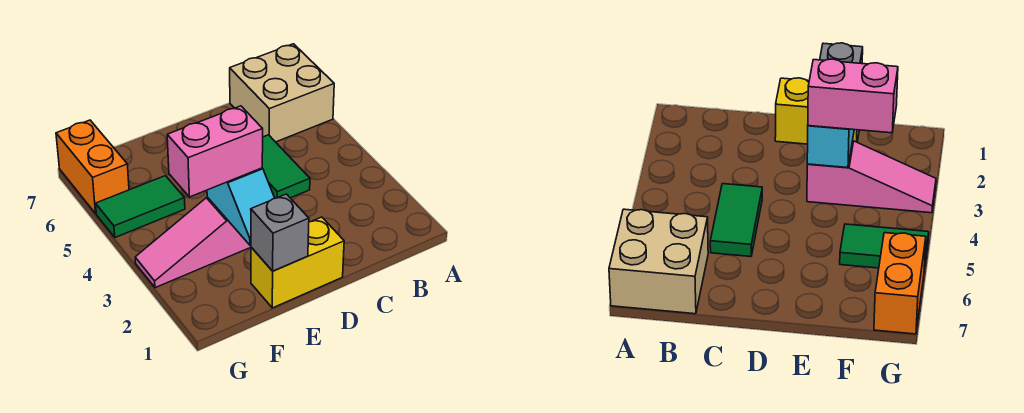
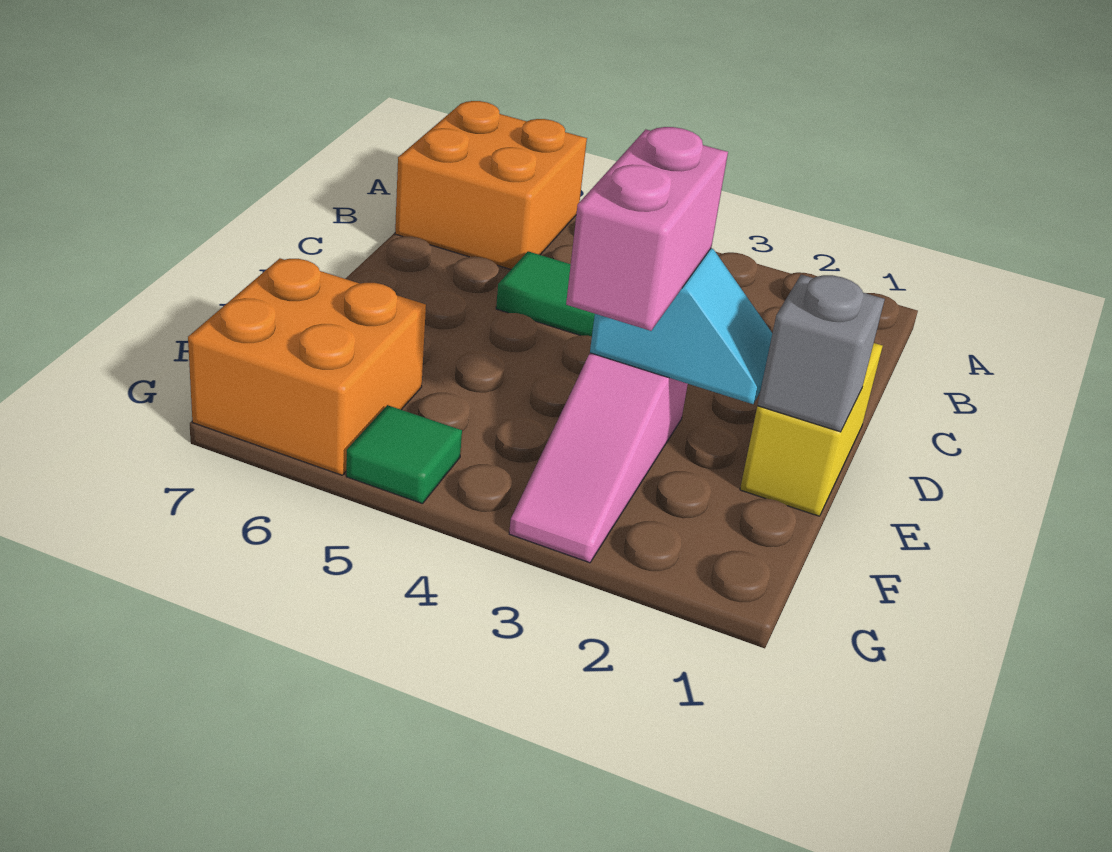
tan brick A6:B7 level 1 -> orange brick A6:B7 level 1
green tile F5:G5 level 1 -> green tile G5 level 1
orange brick G6:G7 level 1 -> orange brick F6:G7 level 1

